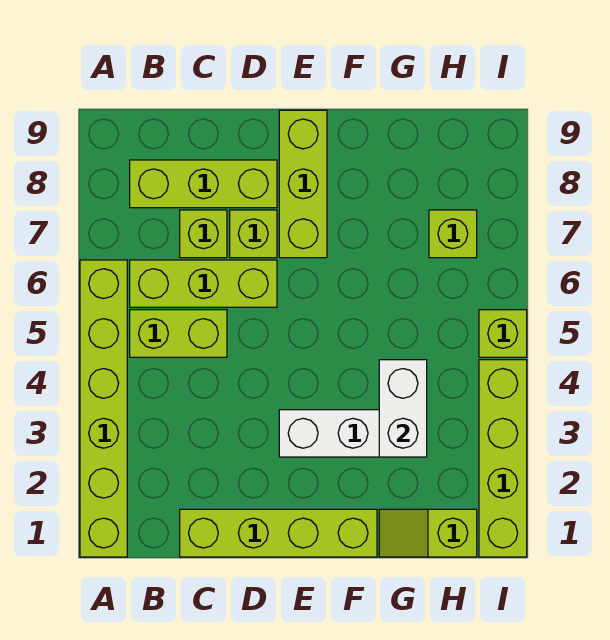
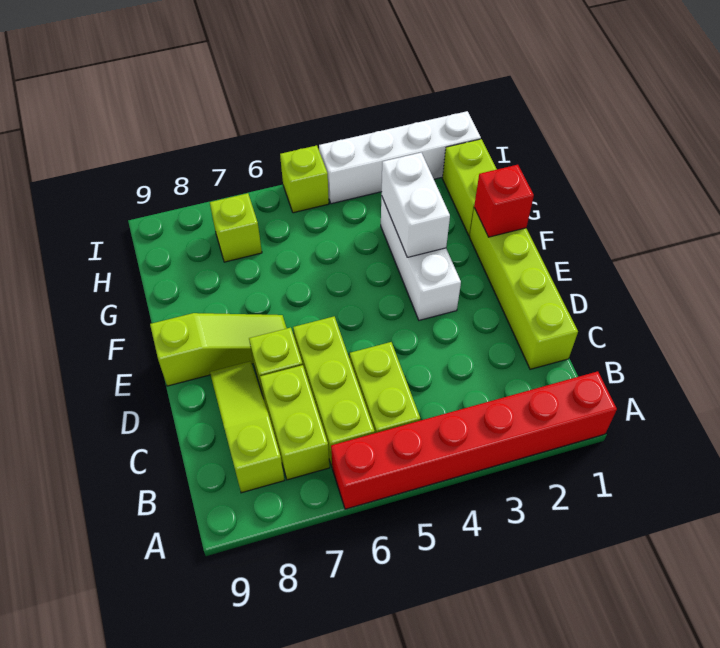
lime brick A1:A6 level 1 -> red brick A1:A6 level 1
lime brick B8:D8 level 1 -> lime slope B8:D8 level 1 top B
lime brick C7 level 1 -> lime brick B7:C7 level 1
lime brick E7:E9 level 1 -> lime slope E7:E9 level 1 top 9
none -> red brick F1 level 2
lime slope G1:H1 level 1 top H -> lime brick G1:H1 level 1
white brick G3:G4 level 2 -> white brick F3:G3 level 2
lime brick I1:I4 level 1 -> white brick I1:I4 level 1

